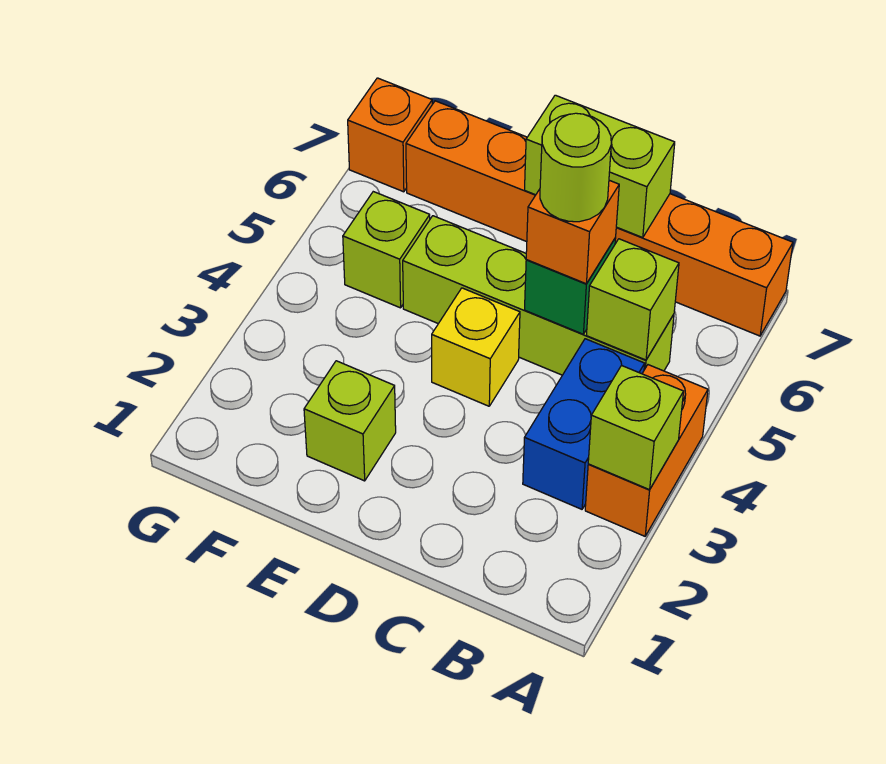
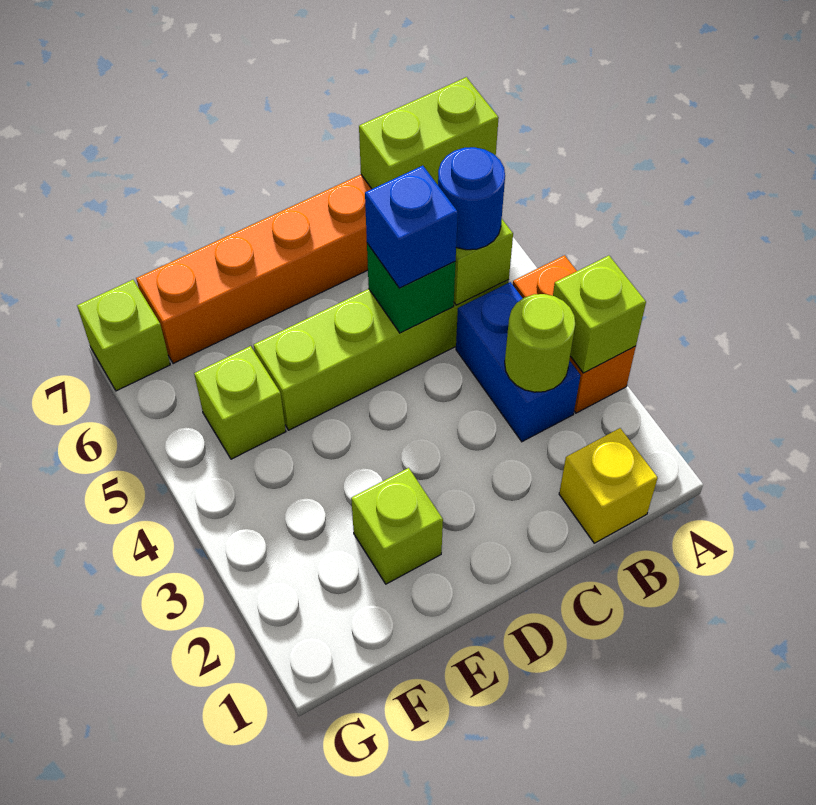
none -> blue round brick B5 level 3
orange brick C5 level 3 -> blue brick C5 level 3
lime round brick C5 level 4 -> lime round brick B3 level 2
lime brick C7:D7 level 2 -> lime brick A7:B7 level 2
yellow brick D4 level 1 -> yellow brick B1 level 1
orange brick G7 level 1 -> lime brick G7 level 1

